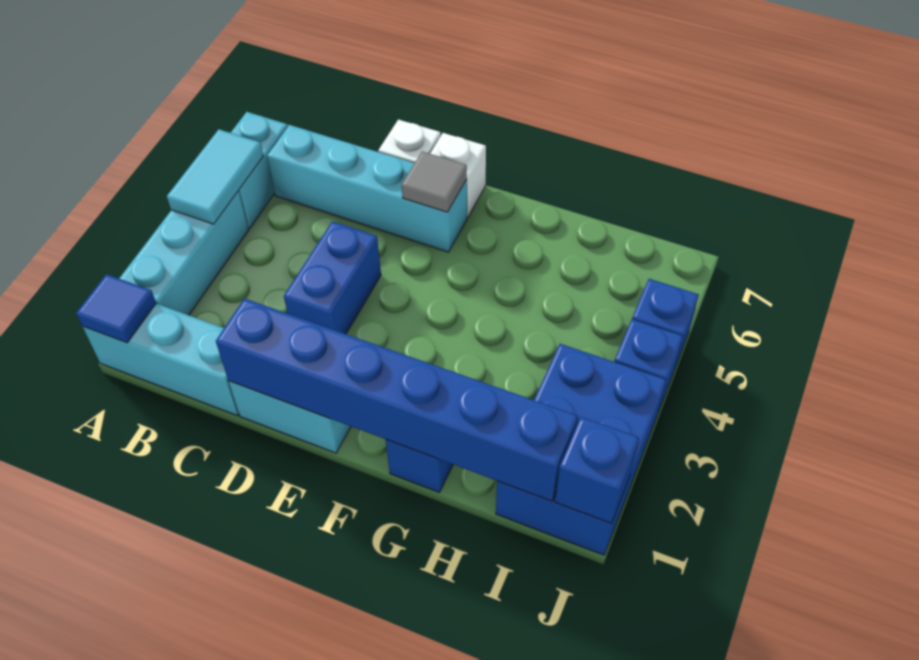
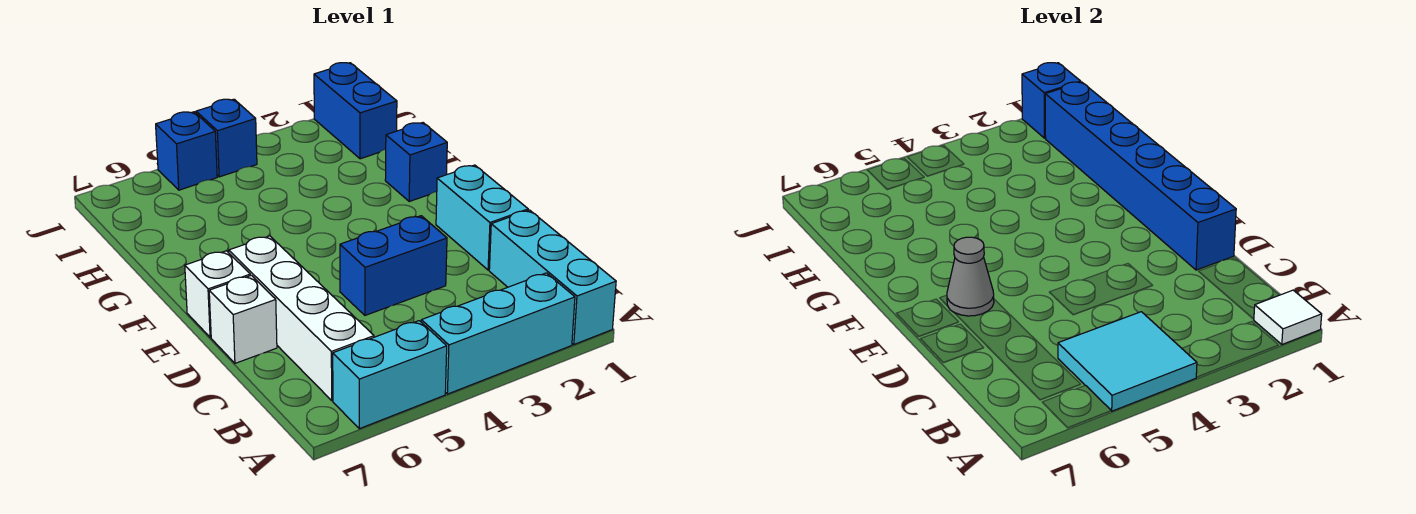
blue tile A1 level 2 -> white tile A1 level 2
cyan tile A4:A5 level 2 -> cyan tile A4:B5 level 2
cyan brick B6:E6 level 1 -> white brick B6:E6 level 1
grey tile E6 level 2 -> grey cone E6 level 2
blue brick I1:J3 level 1 -> blue brick I1:J1 level 1

